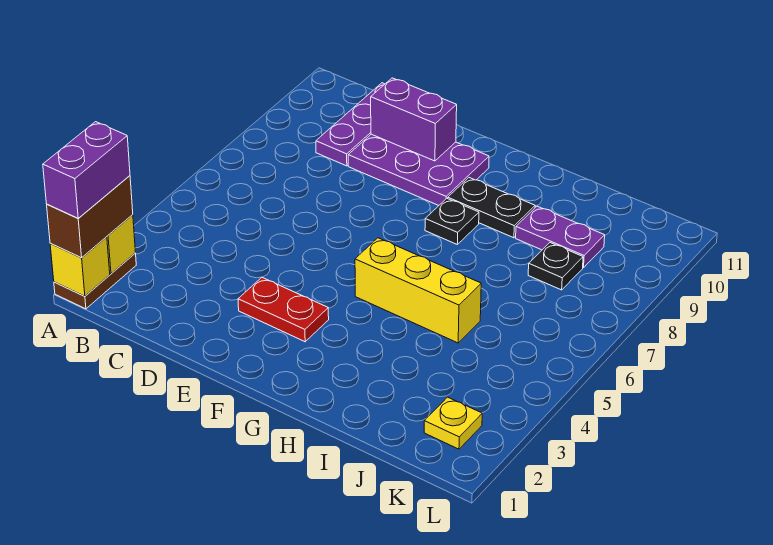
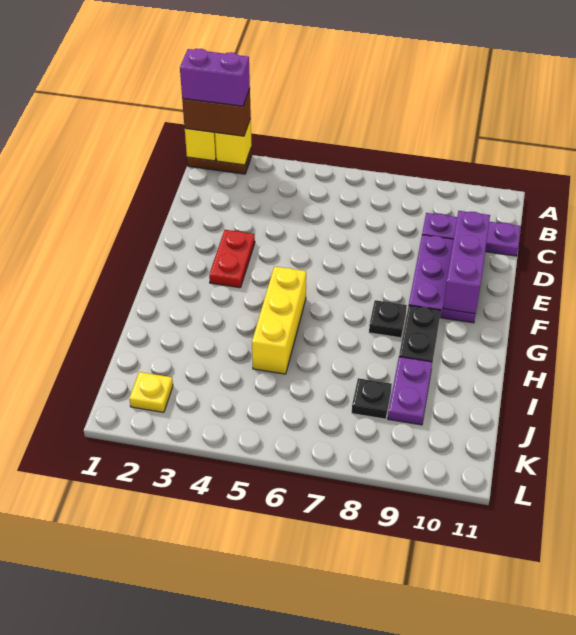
purple brick D10:E10 level 2 -> purple brick D10:F10 level 2

